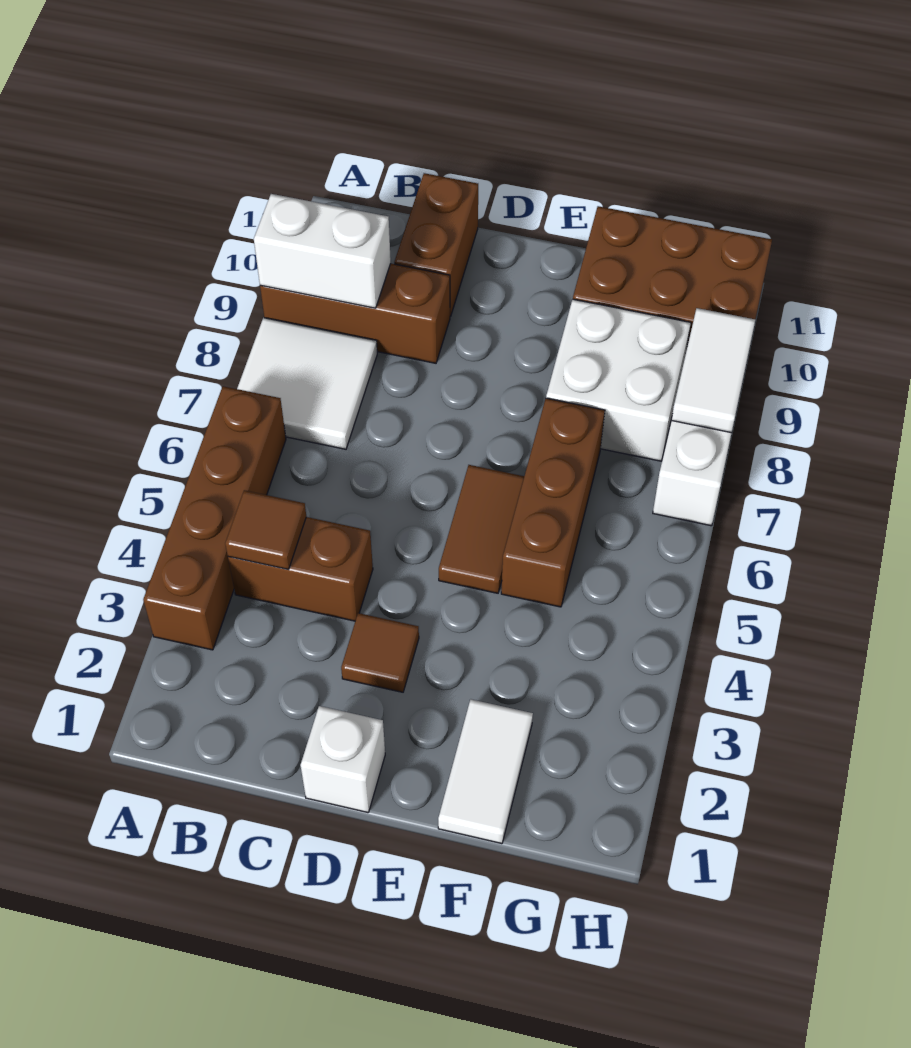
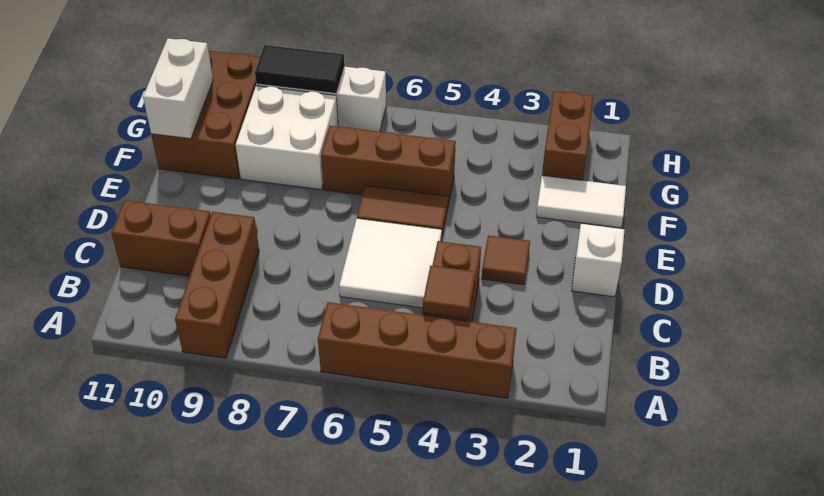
white tile A7:B8 level 1 -> white tile C5:D6 level 1
white brick A9:B9 level 2 -> white brick F11:G11 level 2
none -> brown brick G2:H2 level 1
white tile H8:H9 level 2 -> black tile H8:H9 level 2

